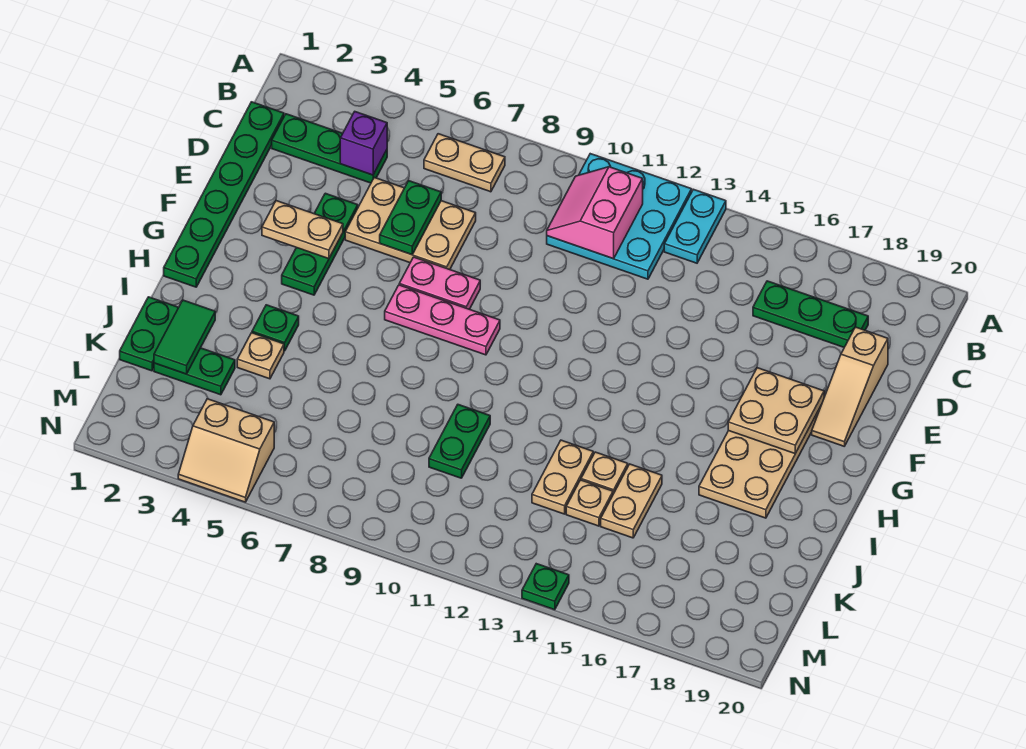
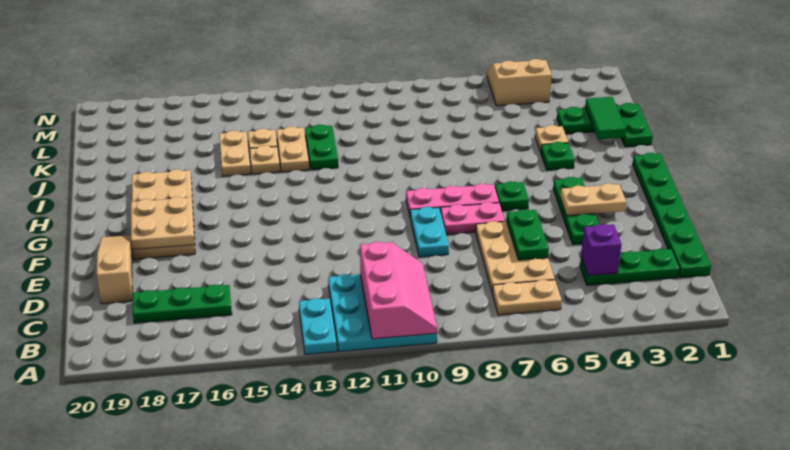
pink slope B10:C11 level 2 top 11 -> pink slope A10:C11 level 2 top 11
tan plate D5:E7 level 1 -> tan plate C6:E7 level 1
none -> cyan plate E9:F9 level 1
green plate J10:K10 level 1 -> green plate J12:K12 level 1
green plate N14 level 1 -> green plate G6 level 1

